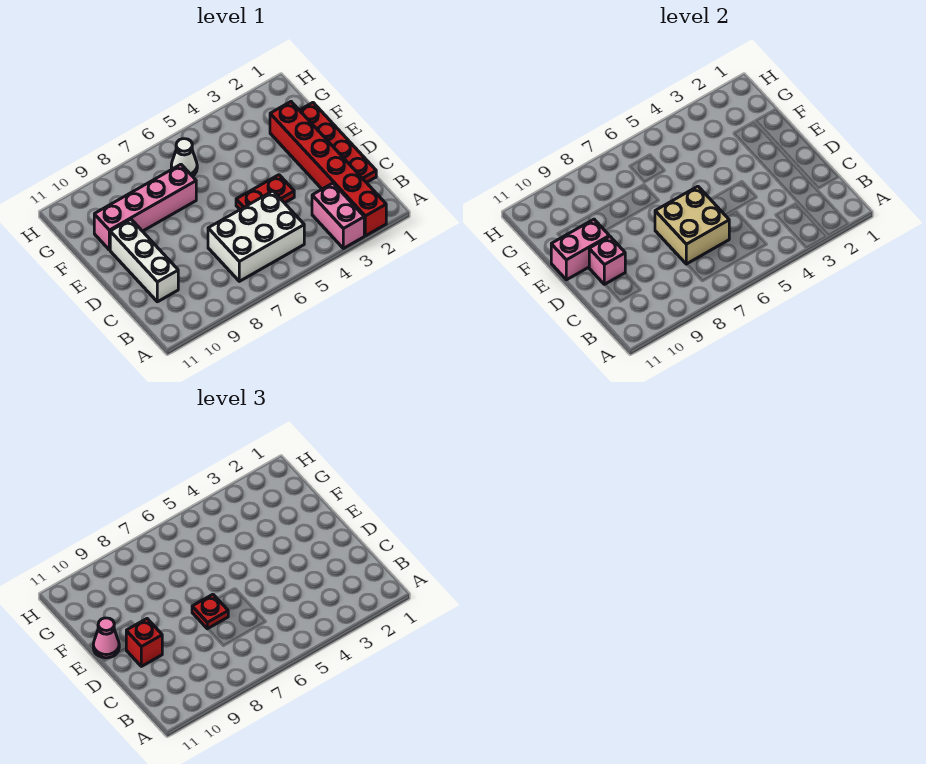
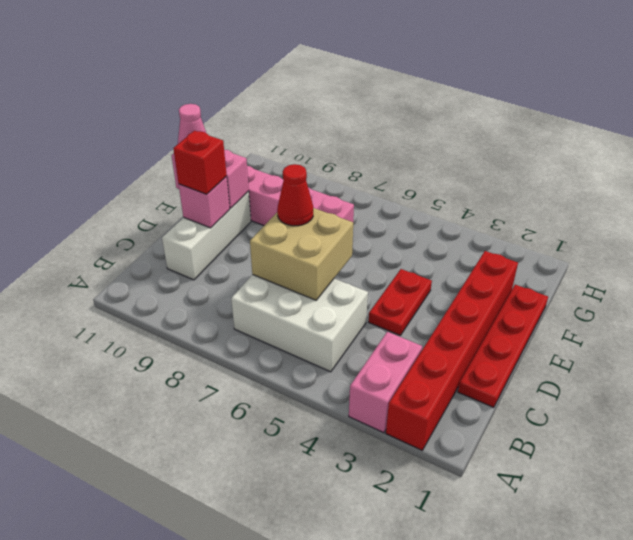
red plate D4:D5 level 1 -> red plate D4:E4 level 1
red plate D7 level 3 -> red cone D7 level 3
white cone G6 level 1 -> none

